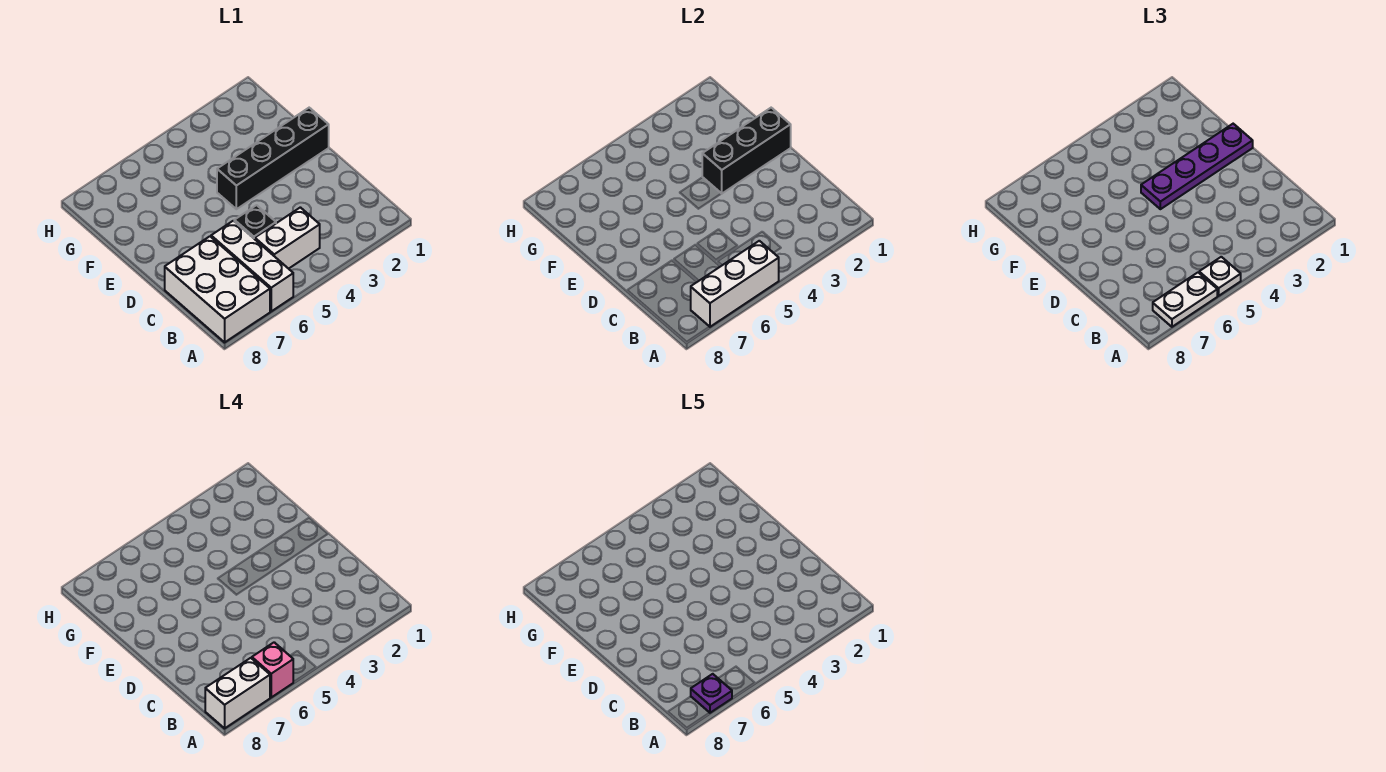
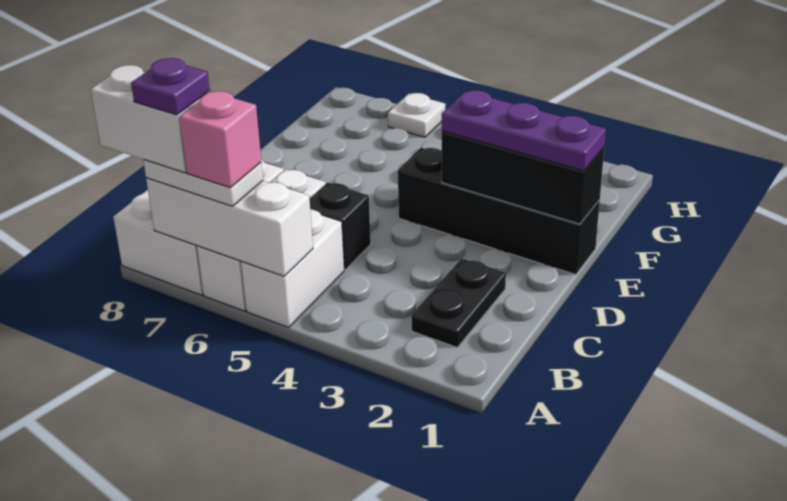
white plate A5 level 3 -> white plate H6 level 1
none -> black plate B2:C2 level 1
white brick B4:B5 level 1 -> white brick A5:B5 level 1
purple plate E1:E4 level 3 -> purple plate E1:E3 level 3

